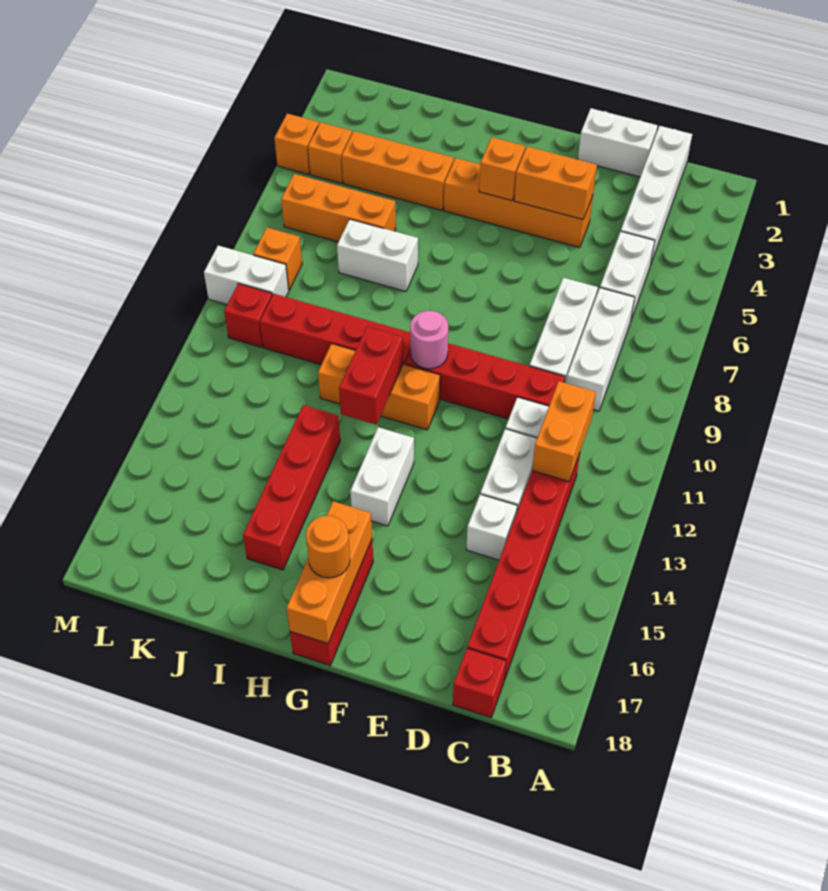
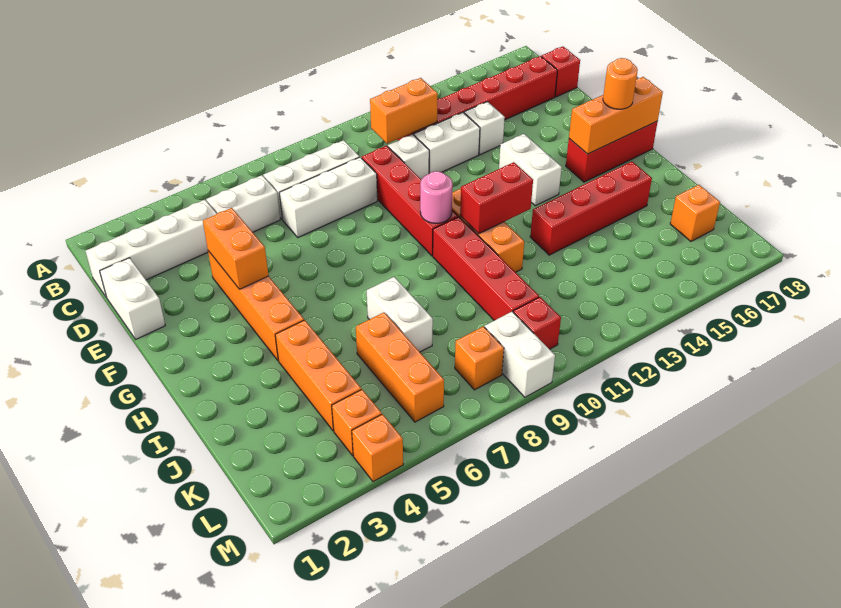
orange brick G4 level 2 -> orange brick K17 level 1
white brick G13:G14 level 1 -> white brick F14:G14 level 1

